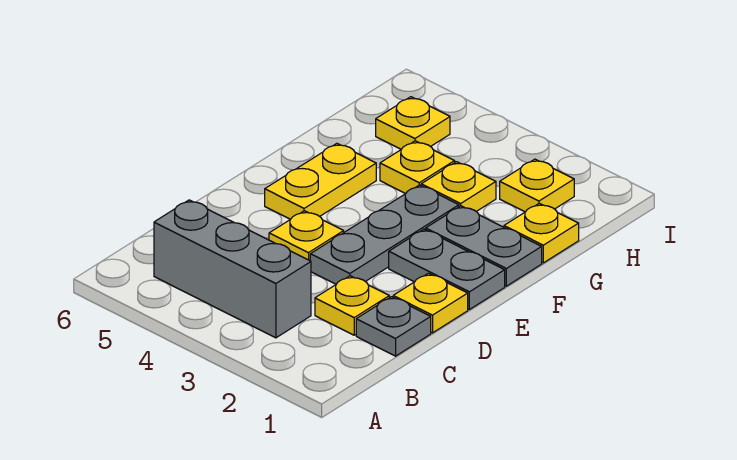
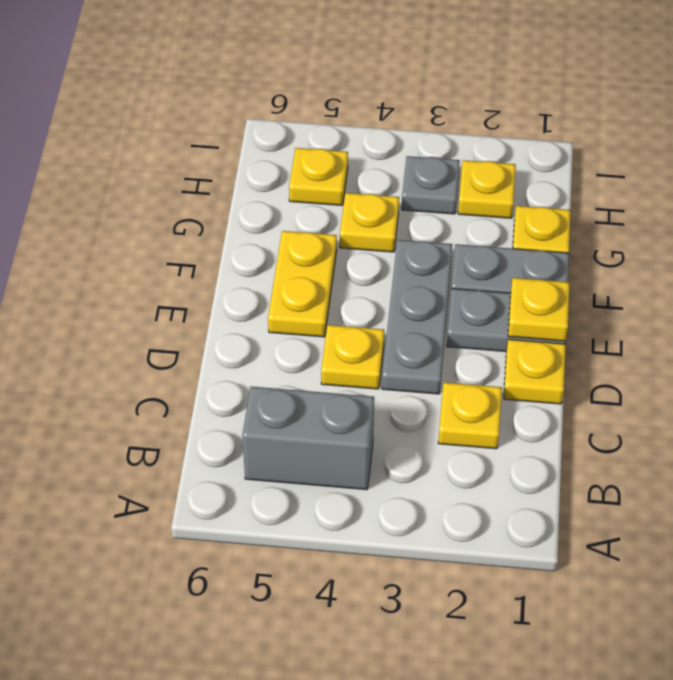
grey brick B3:B5 level 1 -> grey brick B4:B5 level 1
grey plate C1 level 1 -> grey plate H3 level 1
yellow plate G3 level 1 -> yellow plate E1 level 2

